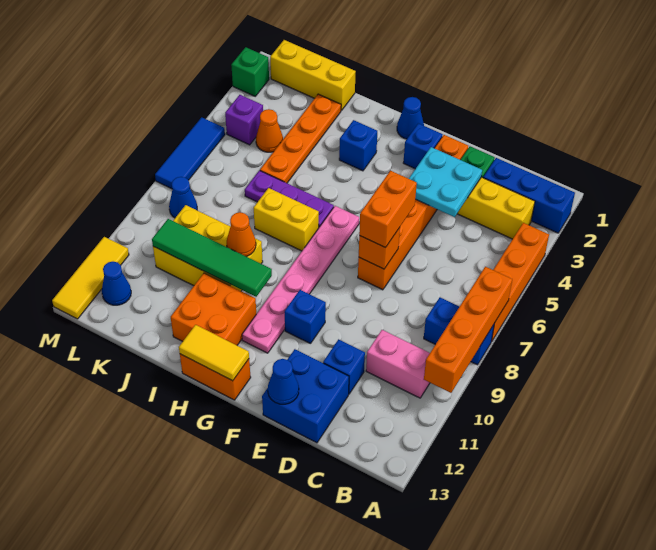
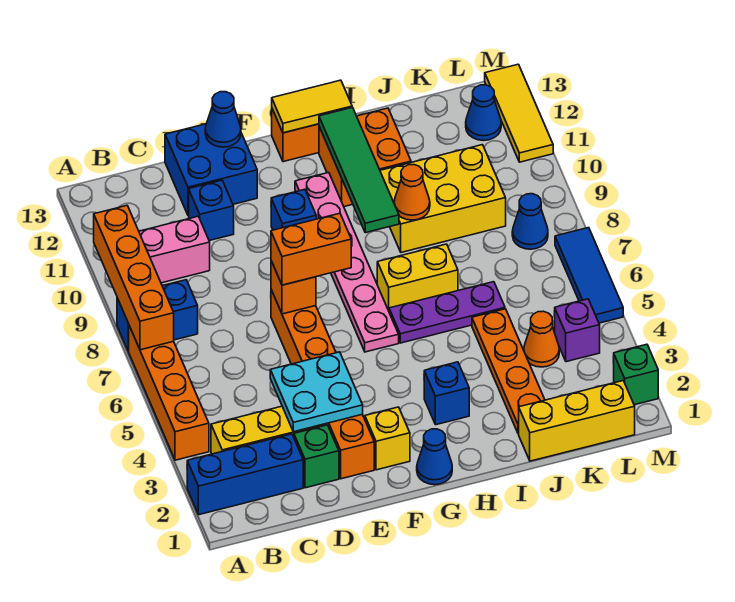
orange brick E6:E7 level 3 -> orange brick E7:F7 level 3
blue brick F2 level 1 -> yellow brick F2 level 1
green tile H10:K10 level 2 -> green tile H9:H12 level 2

